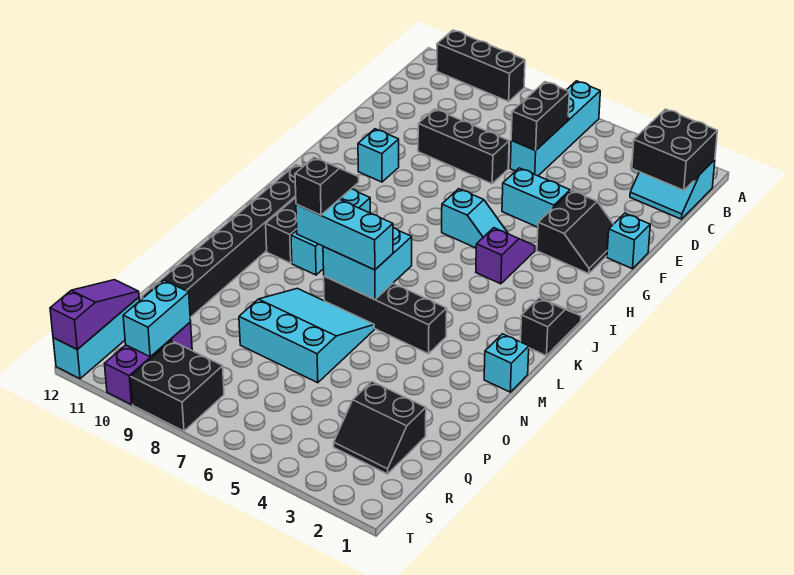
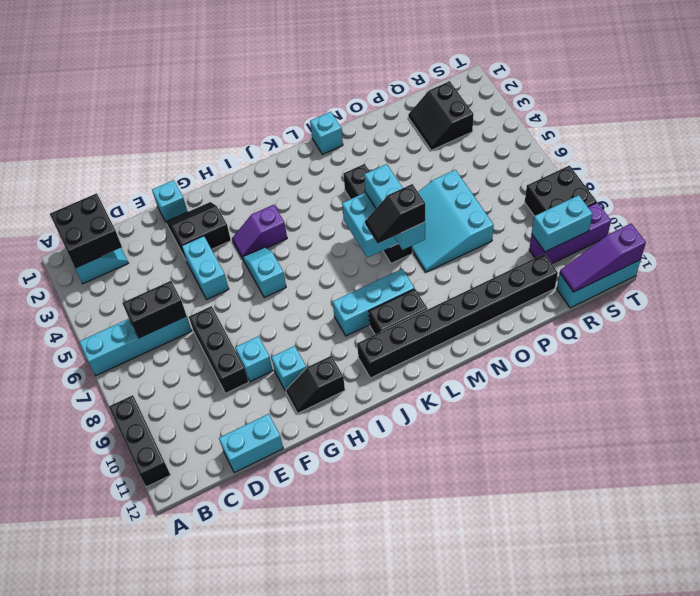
none -> cyan brick D12:E12 level 1
none -> cyan brick F9 level 1
black slope J1:K1 level 1 top K -> black slope G11:H11 level 1 top H
black slope Q2:R3 level 1 top Q -> black slope Q2:R3 level 1 top R

